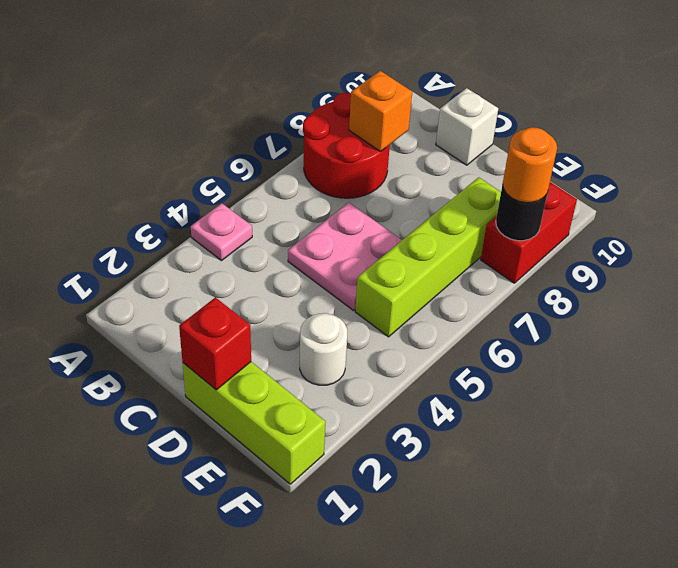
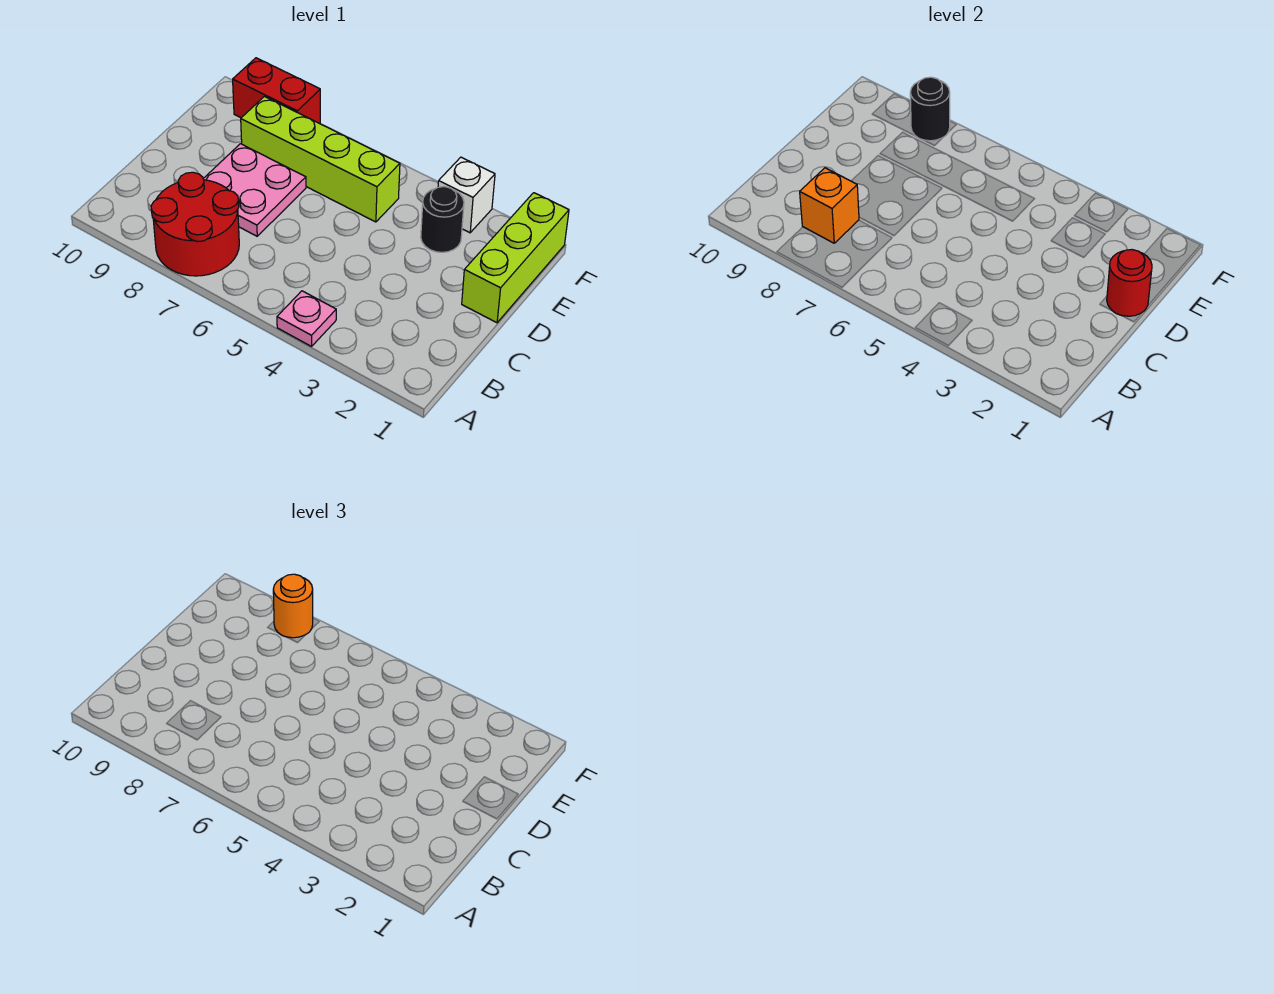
pink plate C5:D6 level 1 -> pink plate C7:D8 level 1
white brick C10 level 1 -> white brick F3 level 1
red brick D1 level 2 -> red round brick D1 level 2
white round brick E3 level 1 -> black round brick E3 level 1

